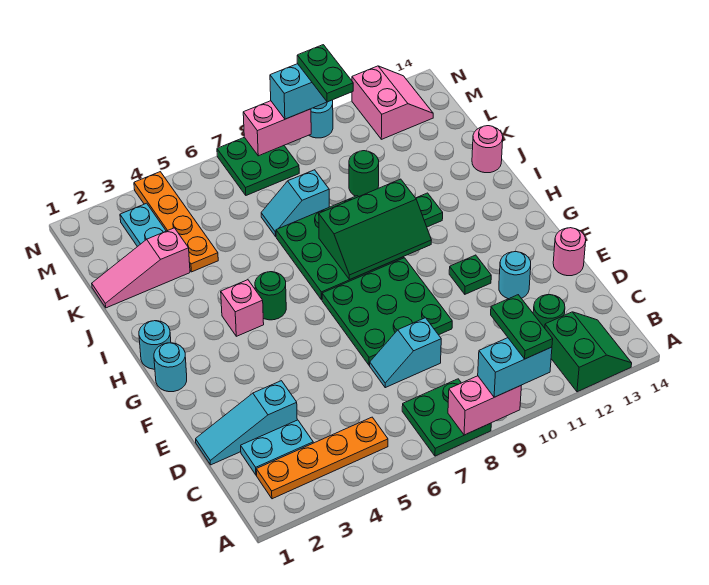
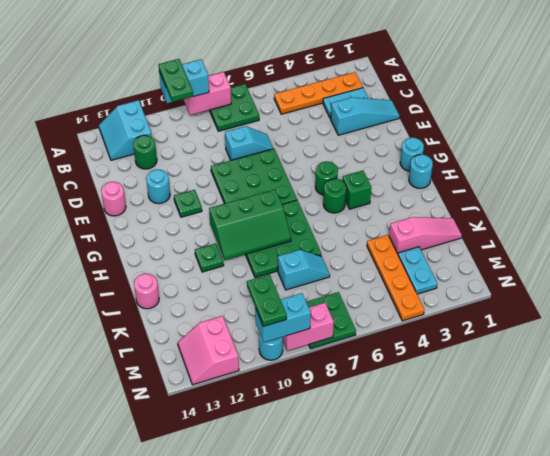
green slope A12:B13 level 1 top 12 -> cyan slope A12:B13 level 1 top 12
pink brick H4 level 1 -> green brick H4 level 1
green slope H8:I10 level 2 top I -> green slope H8:I10 level 2 top H
green round brick K10 level 1 -> green round brick G5 level 1

